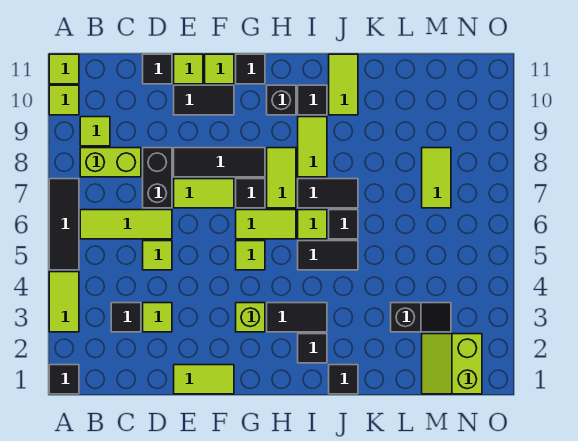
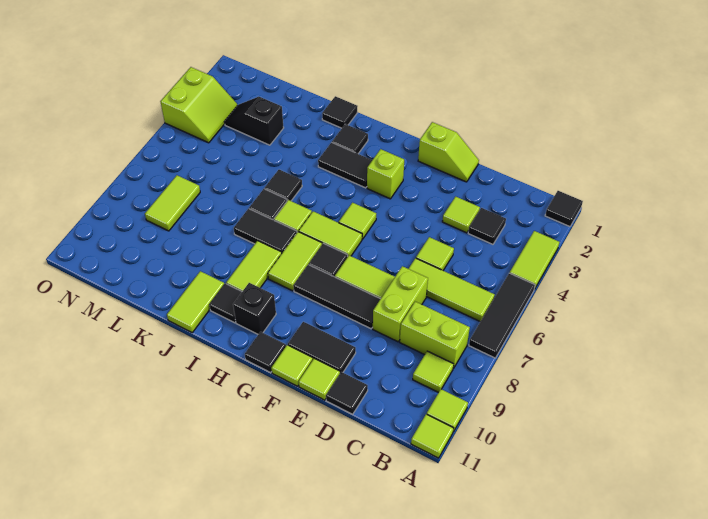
black brick D7:D8 level 1 -> lime brick D7:D8 level 1
lime tile E1:F1 level 1 -> lime slope E1:F1 level 1 top F
black tile I5:J5 level 1 -> black tile J5 level 1
lime slope M1:N2 level 1 top N -> lime slope N3:O4 level 1 top O

